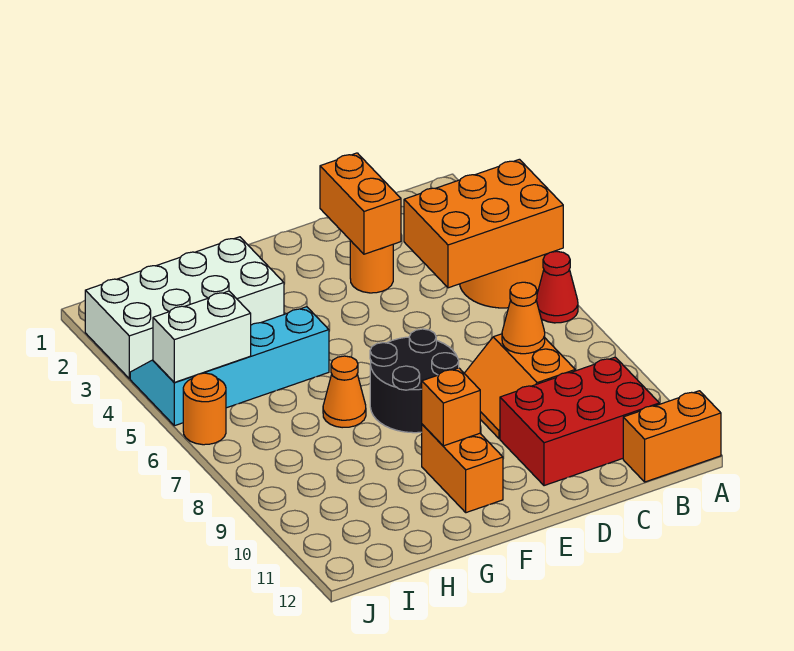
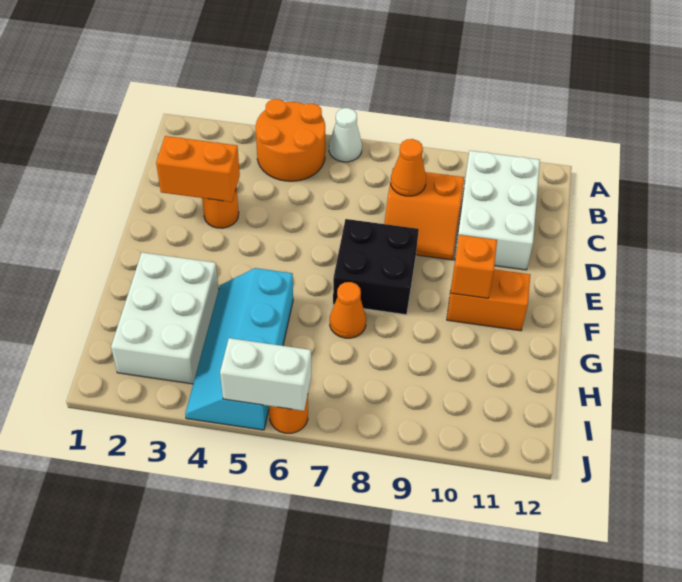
orange brick A4:C5 level 2 -> none
red cone A6 level 1 -> white cone A6 level 1
orange brick A12:B12 level 1 -> none
red brick B10:D11 level 1 -> white brick B10:D11 level 1
black round brick E7:F8 level 1 -> black brick E7:F8 level 1
white brick G2:J3 level 1 -> white brick G2:I3 level 1
white brick I5:J5 level 2 -> white brick J5:J6 level 2

